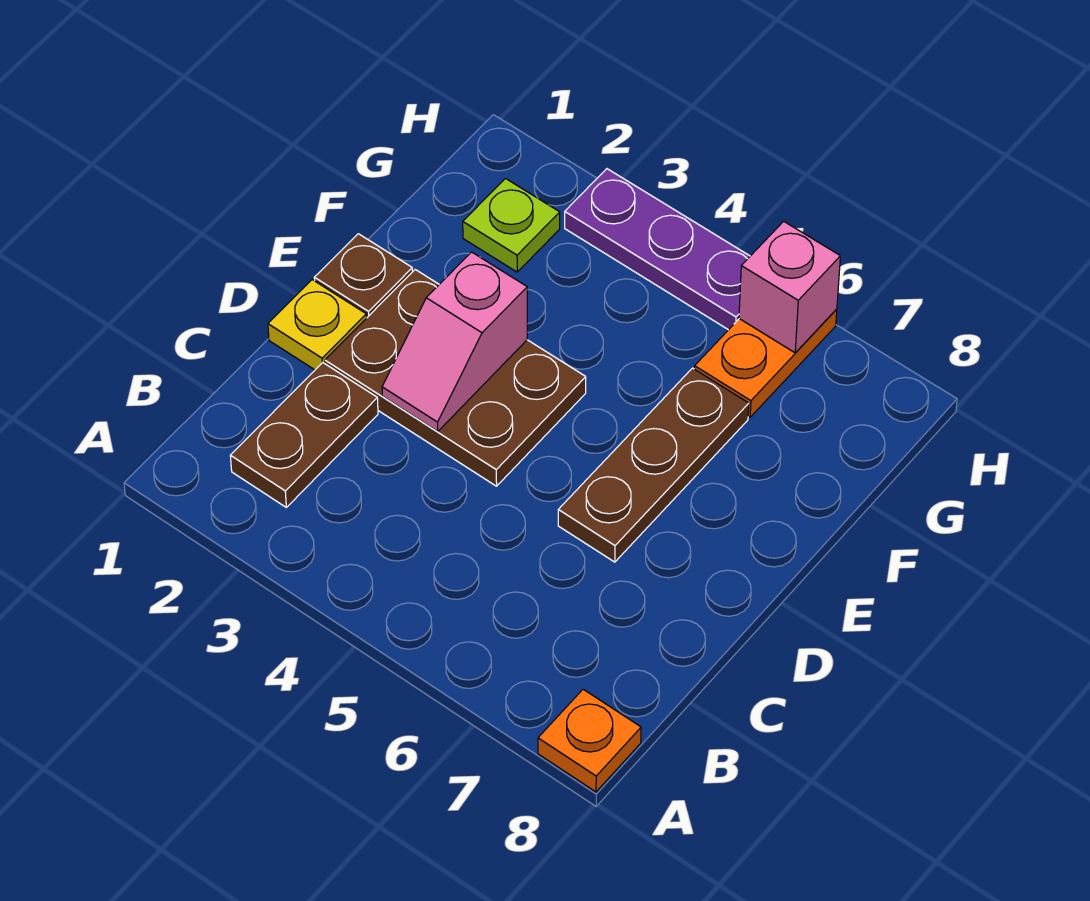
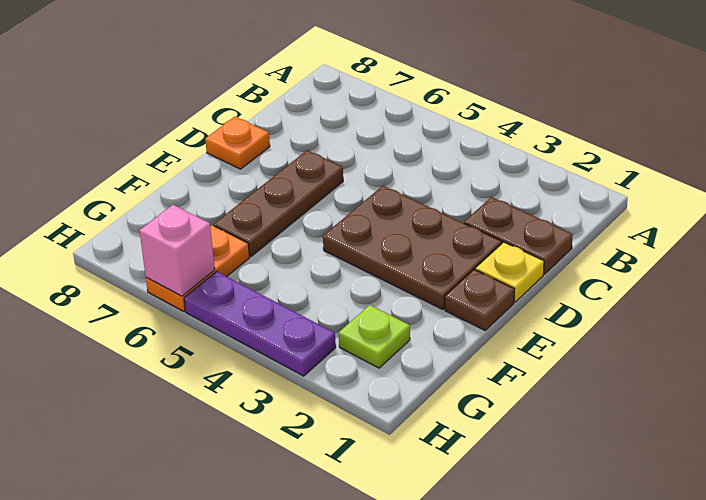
orange plate A8 level 1 -> orange plate D8 level 1
brown plate B2:C2 level 1 -> brown plate C1:C2 level 1
pink slope D3:E3 level 2 top E -> none

